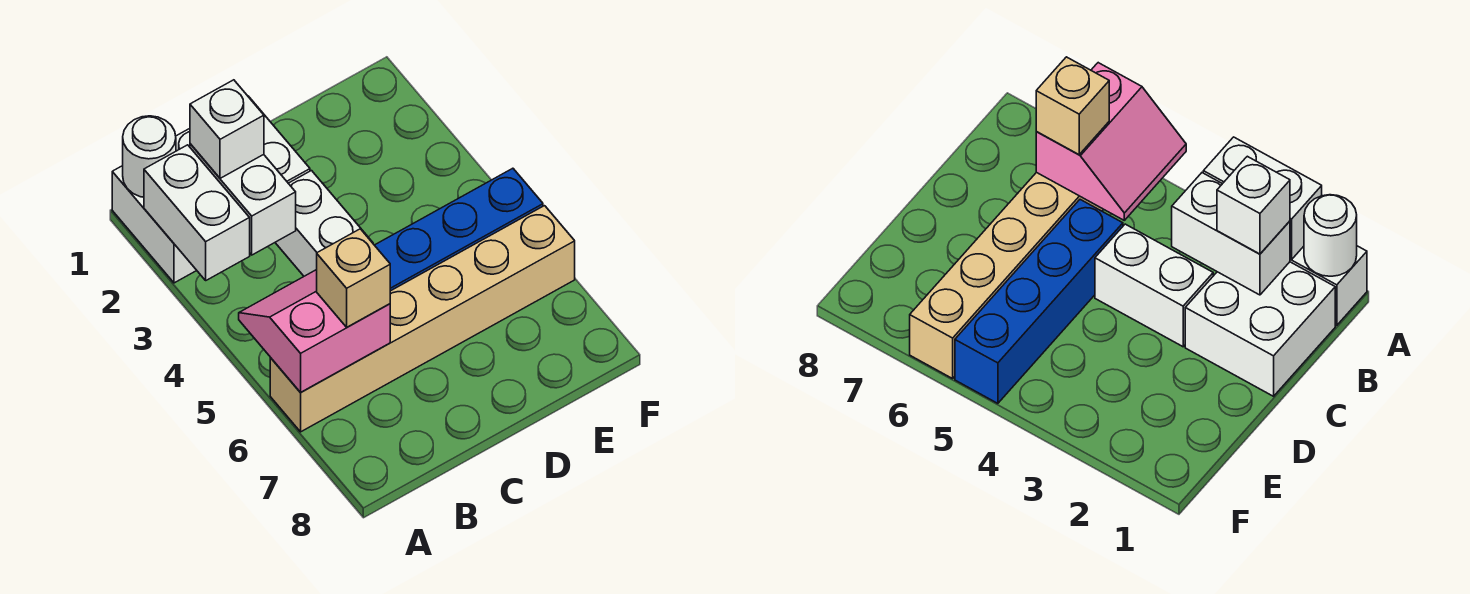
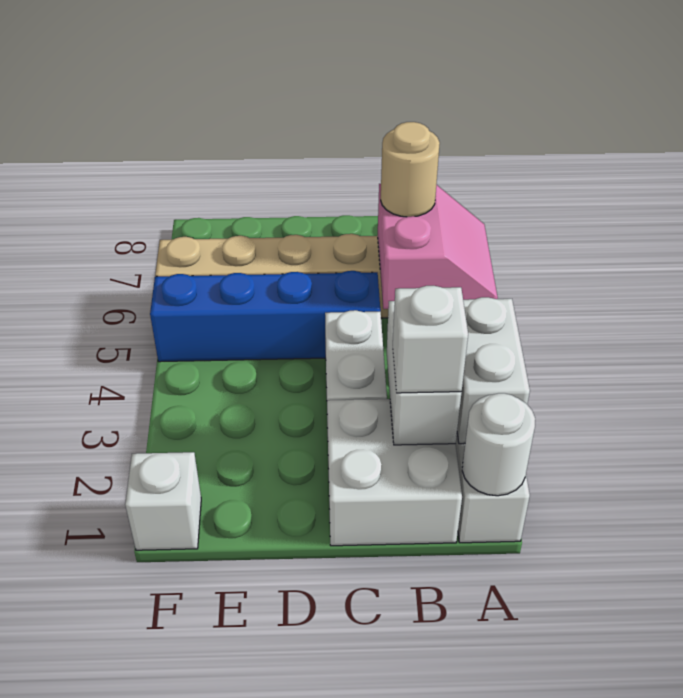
pink slope A5:B6 level 2 top 6 -> pink slope A5:B6 level 2 top B
tan brick B6 level 3 -> tan round brick B6 level 3
none -> white brick F1 level 1

